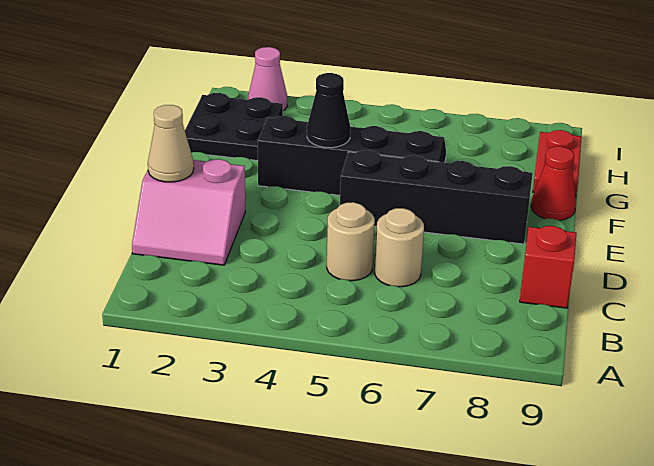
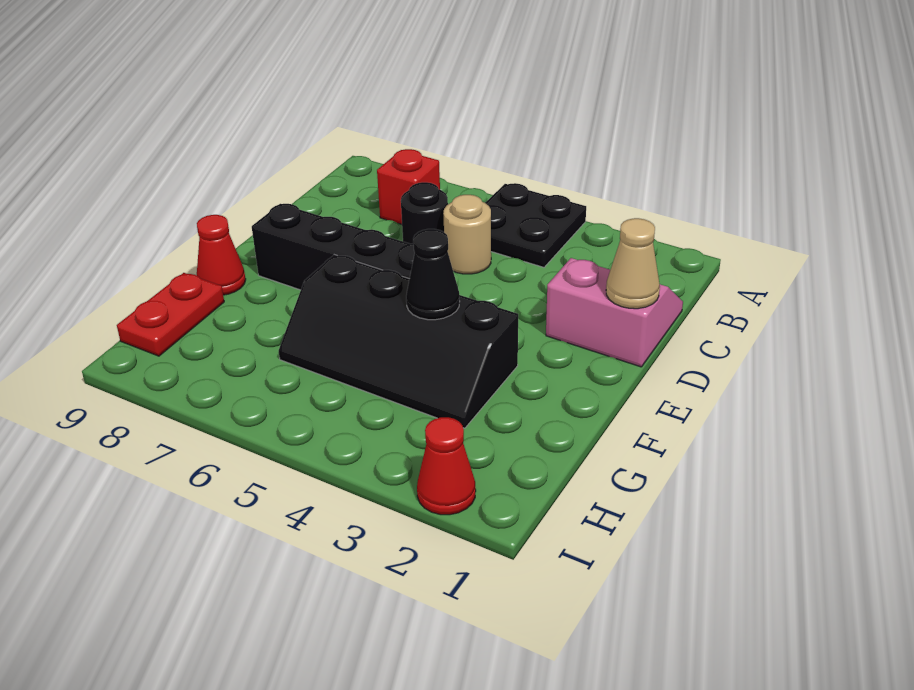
tan round brick C6 level 1 -> black round brick C6 level 1
red brick C9 level 1 -> red brick B7 level 1
black plate G1:H2 level 1 -> black plate A4:B5 level 1
pink cone I2 level 1 -> red cone I2 level 1

